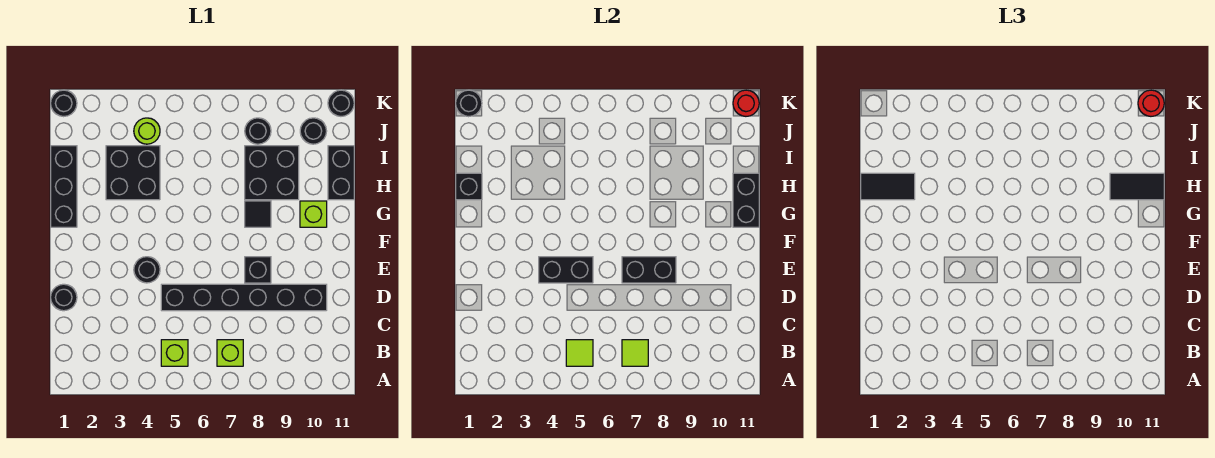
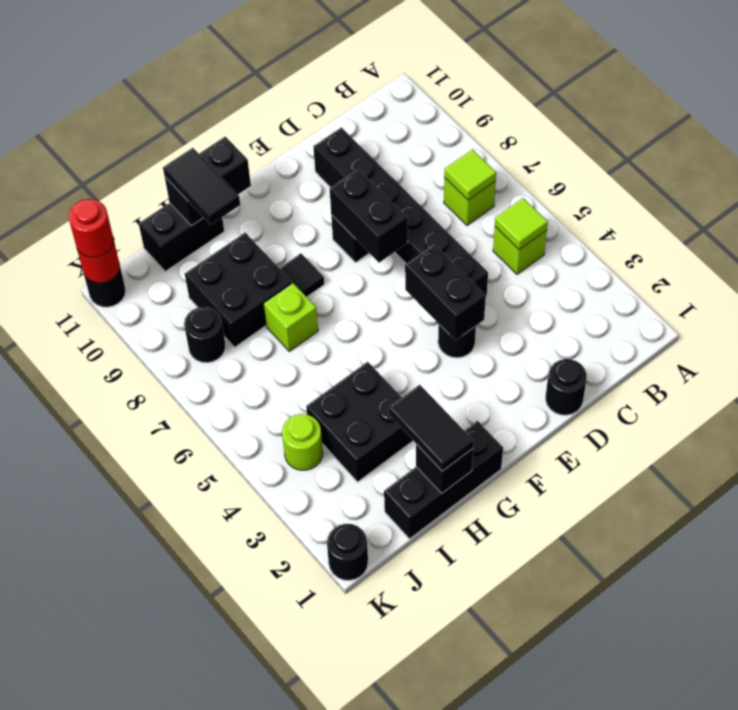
lime brick G10 level 1 -> lime brick H7 level 1
black round brick J10 level 1 -> none
black round brick K1 level 2 -> none

